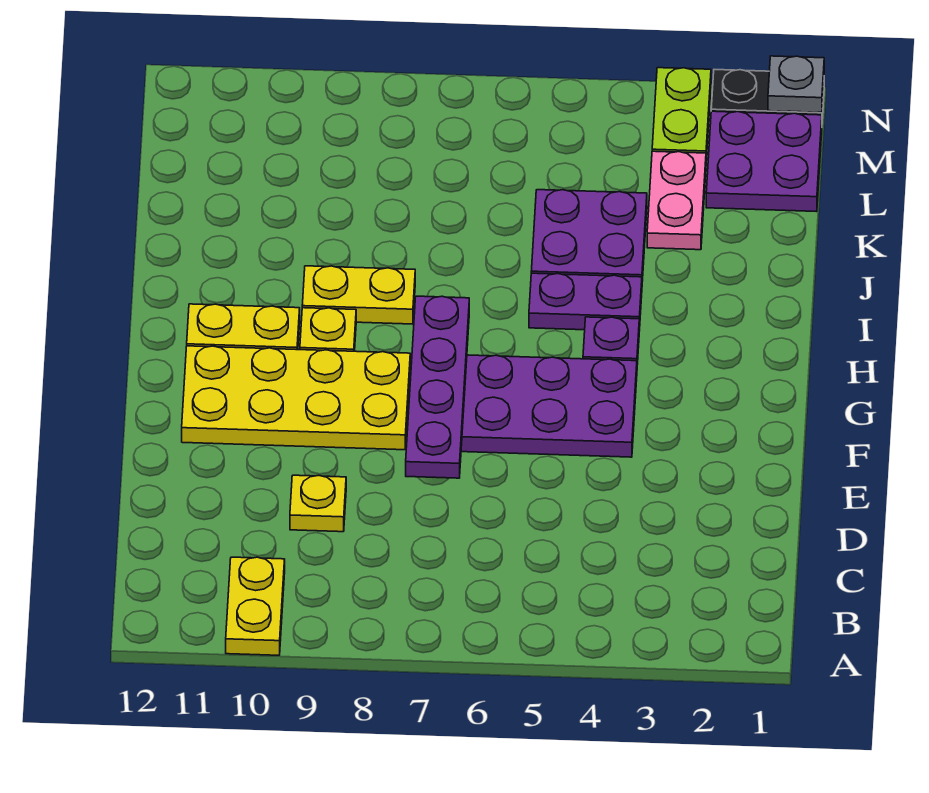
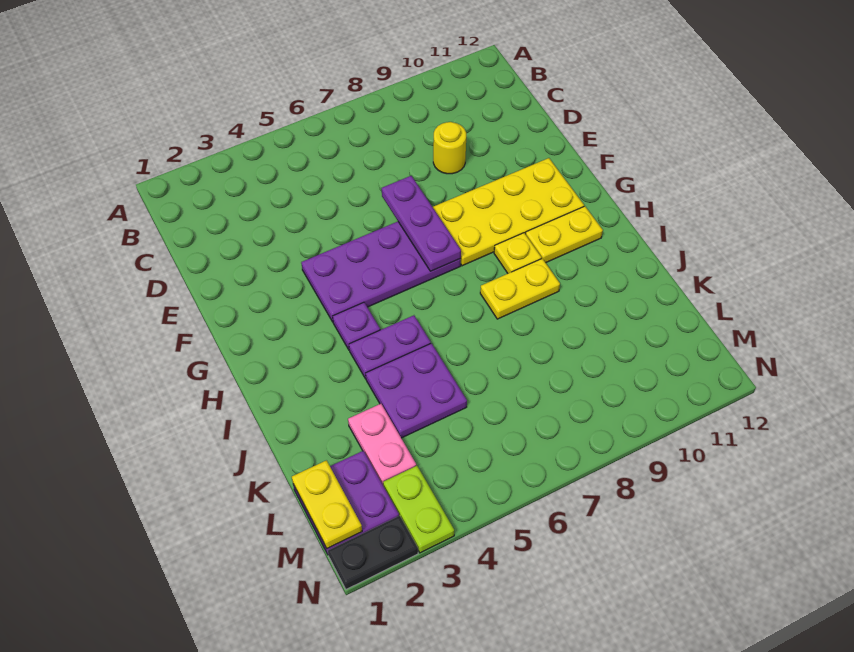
yellow plate A10:B10 level 1 -> yellow plate L1:M1 level 2
yellow plate D9 level 1 -> yellow round brick D9 level 1
purple plate E7:H7 level 2 -> purple plate E7:G7 level 2
grey plate N1 level 2 -> none

